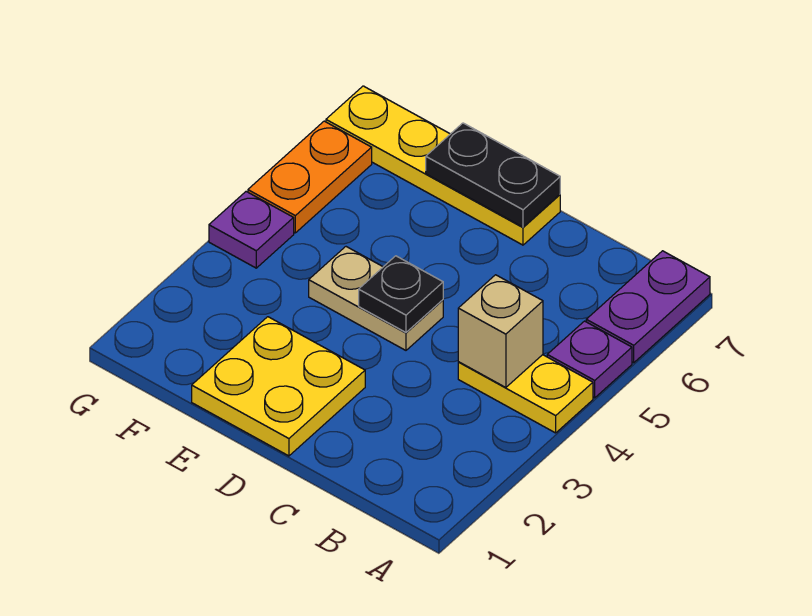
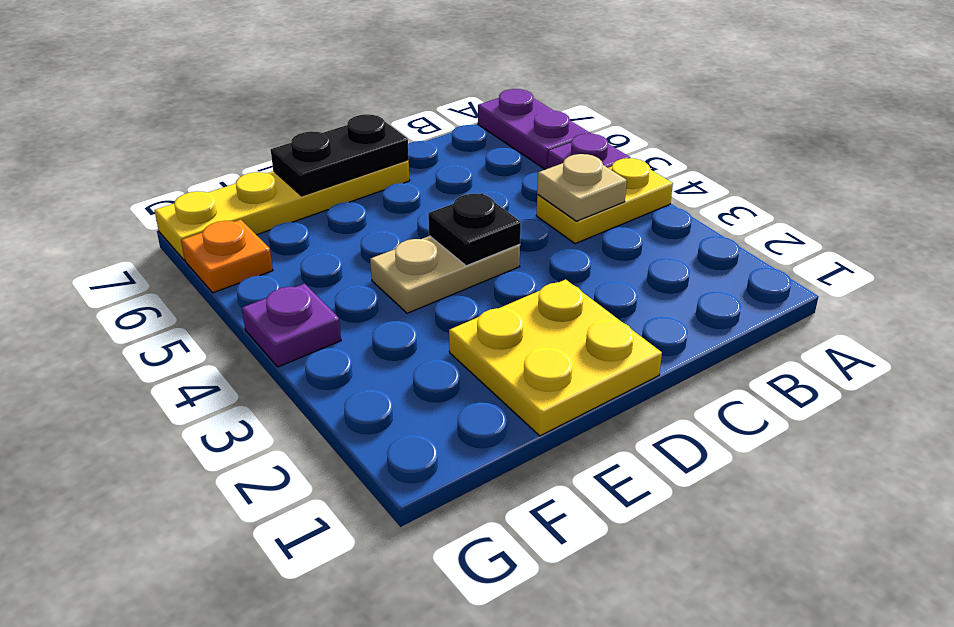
tan brick B4 level 2 -> tan plate B4 level 2
orange plate G5:G6 level 1 -> orange plate G6 level 1

